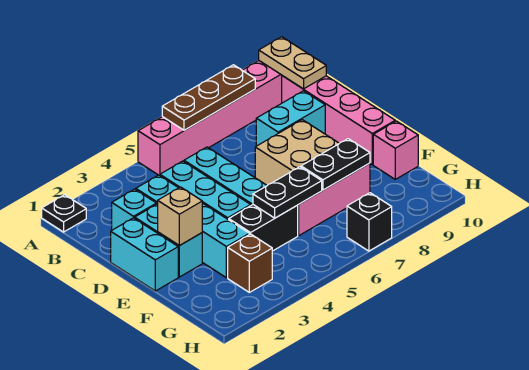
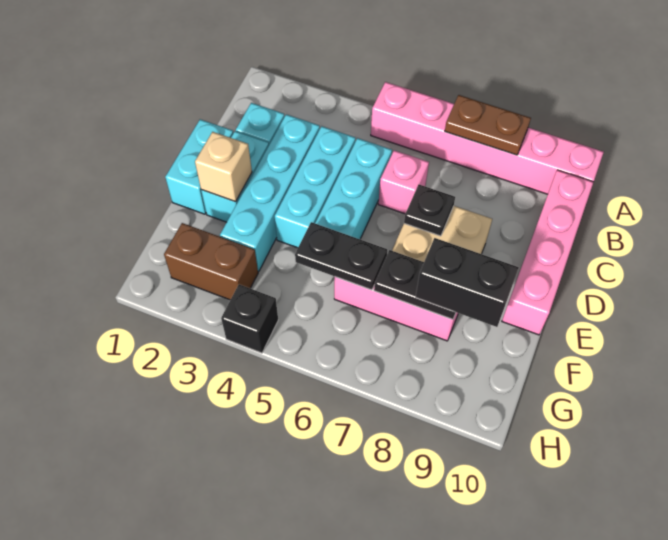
black plate A1 level 1 -> black plate D7 level 2
brown plate A6:A8 level 2 -> brown plate A7:A8 level 2
tan plate A10:B10 level 2 -> none
cyan brick C8:C9 level 1 -> none
black brick F4:F5 level 1 -> black brick F8:F9 level 3
pink brick F10 level 1 -> pink brick C6 level 1
brown brick G3 level 1 -> brown brick G2:G3 level 1
black brick H7 level 1 -> black brick H4 level 1

